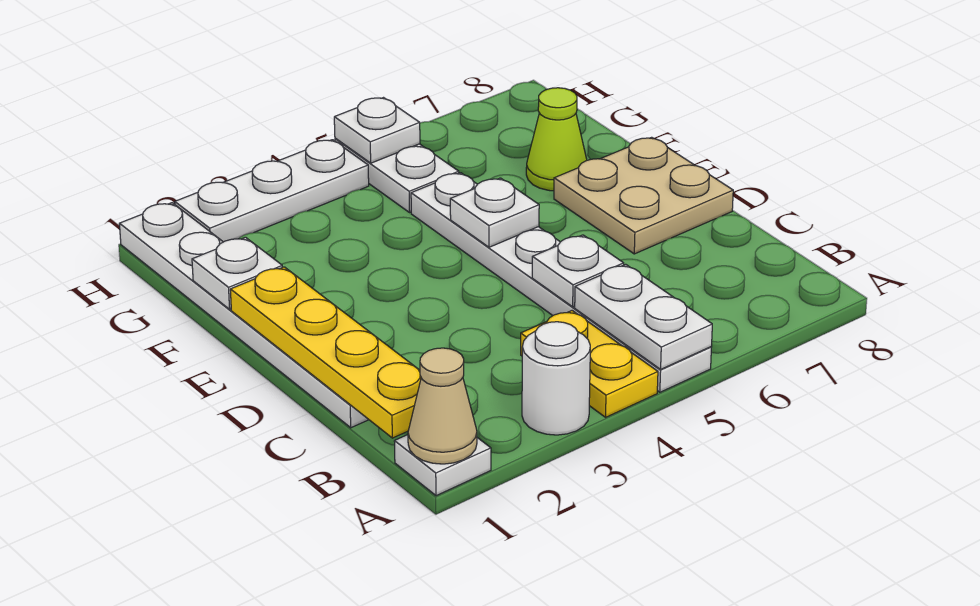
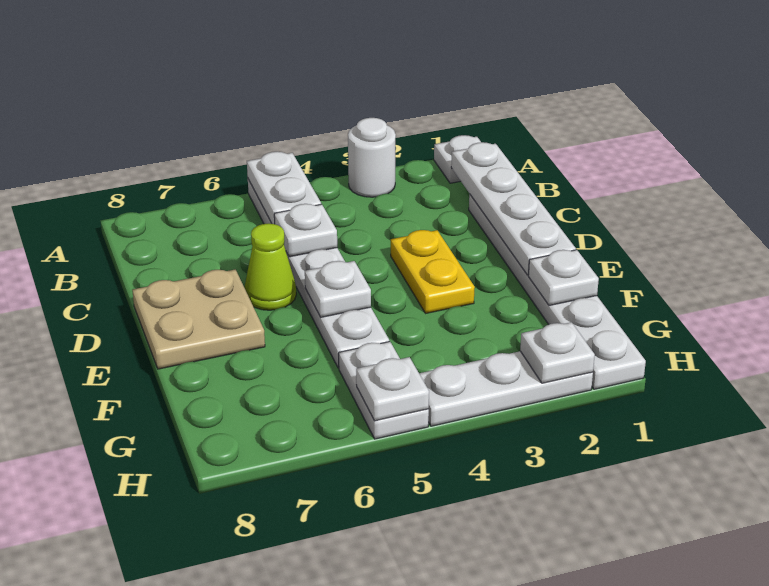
tan cone A1 level 2 -> none
yellow plate A4:B4 level 1 -> yellow plate D3:E3 level 1
yellow plate B1:E1 level 2 -> white plate B1:E1 level 2
lime cone F7 level 1 -> lime cone D6 level 1
none -> white plate H2 level 2

